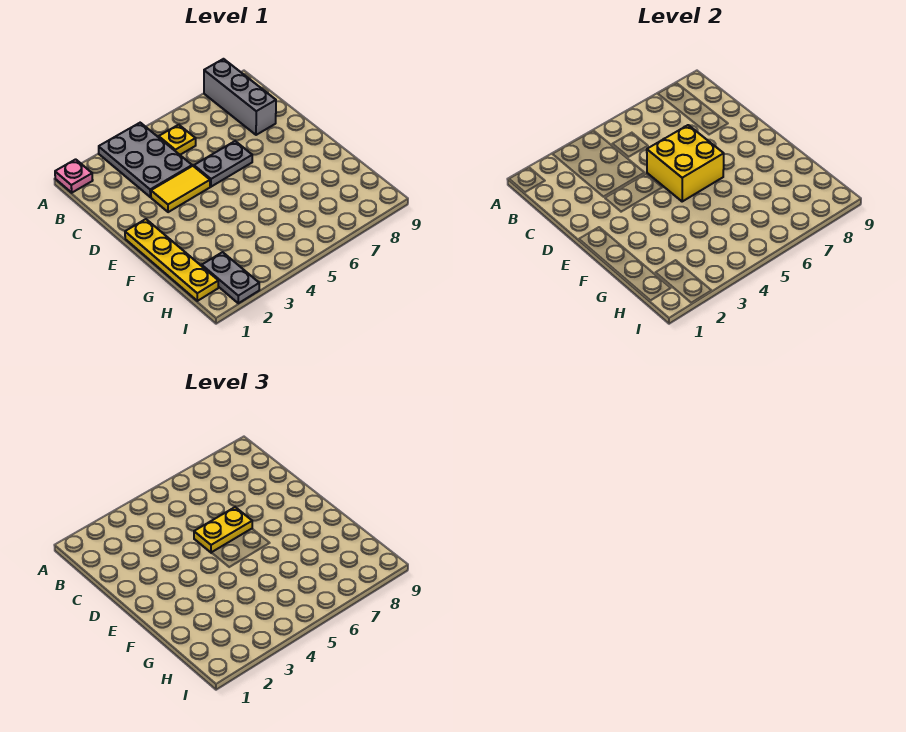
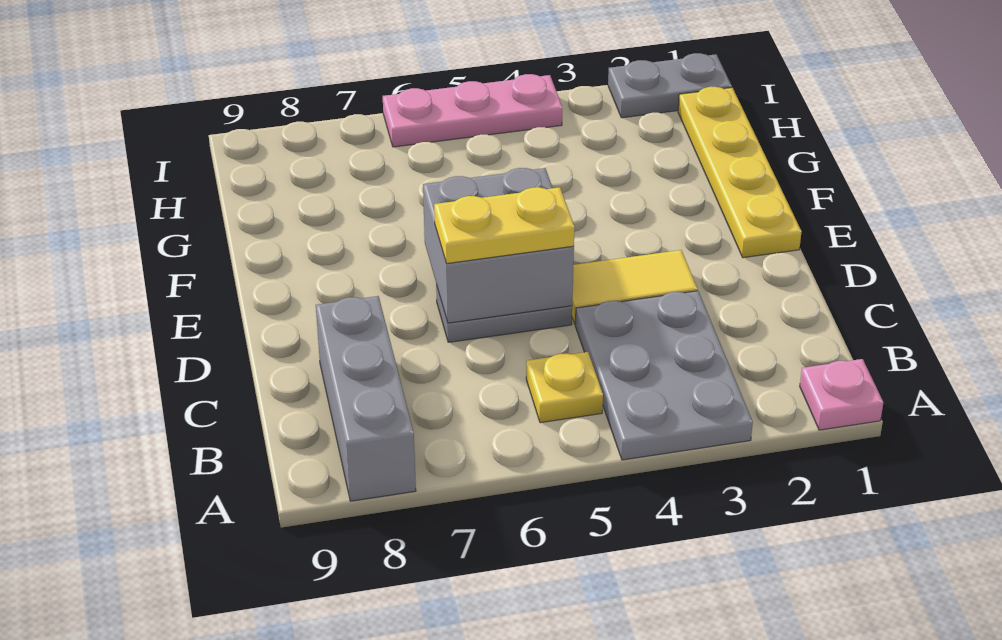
yellow brick D5:E6 level 2 -> grey brick D5:E6 level 2
grey plate H2:I2 level 1 -> grey plate I1:I2 level 1
none -> pink plate I4:I6 level 1

